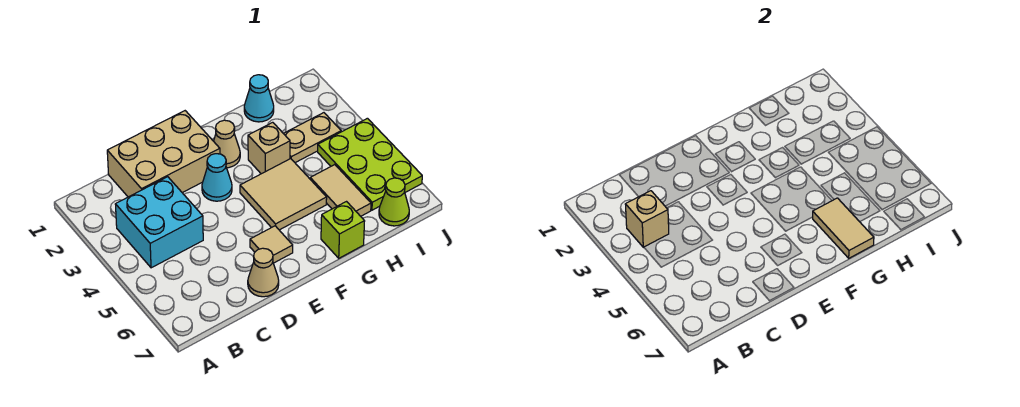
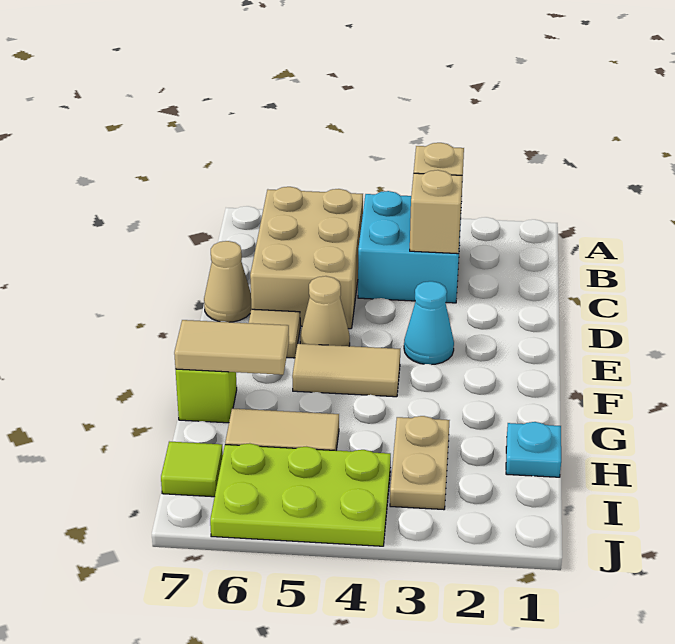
tan brick C1:E2 level 1 -> tan brick B5:D6 level 1
tan cone F2 level 1 -> tan cone E5 level 1
tan tile F4:G5 level 1 -> tan tile F4:F5 level 1
tan brick G3 level 1 -> tan brick C3 level 2
cyan cone H1 level 1 -> cyan plate H1 level 1
lime cone I7 level 1 -> lime tile I7 level 1

